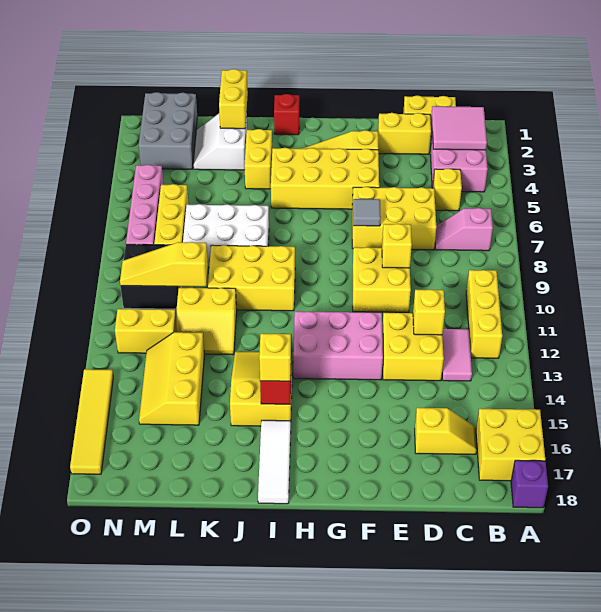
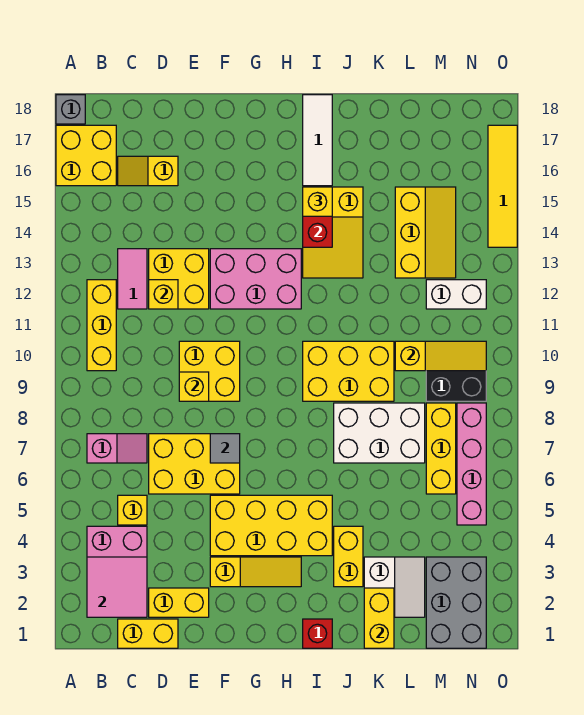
purple brick A18 level 1 -> grey brick A18 level 1
yellow slope K11:L12 level 1 top 11 -> none
yellow brick M12:N12 level 1 -> white brick M12:N12 level 1

